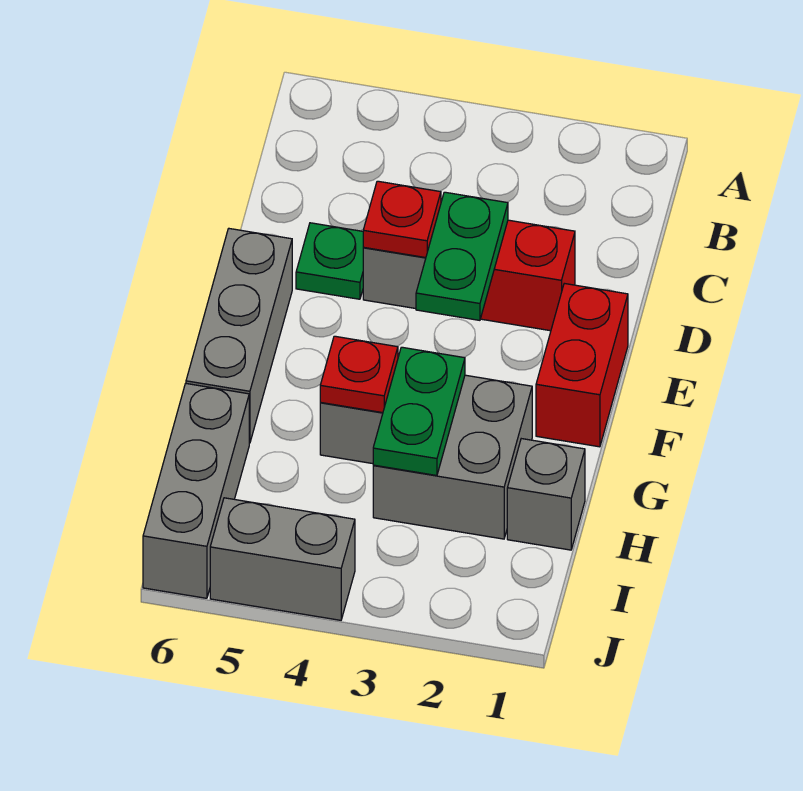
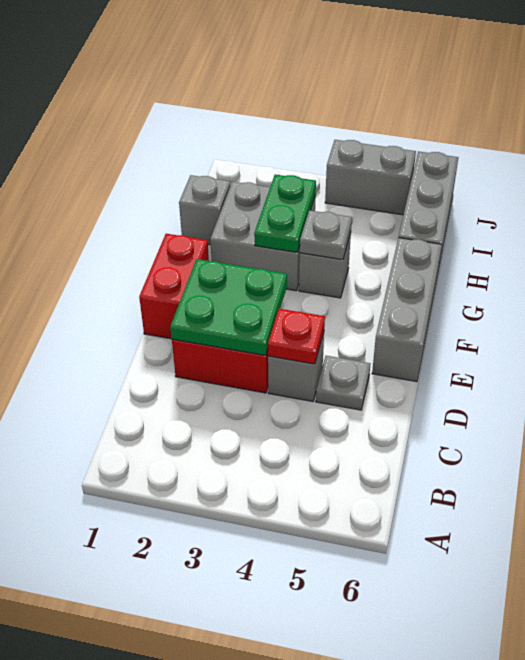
green plate D3:E3 level 2 -> green plate D2:E3 level 2
green plate D5 level 1 -> grey plate D5 level 1
red plate G4 level 2 -> grey plate G4 level 2

